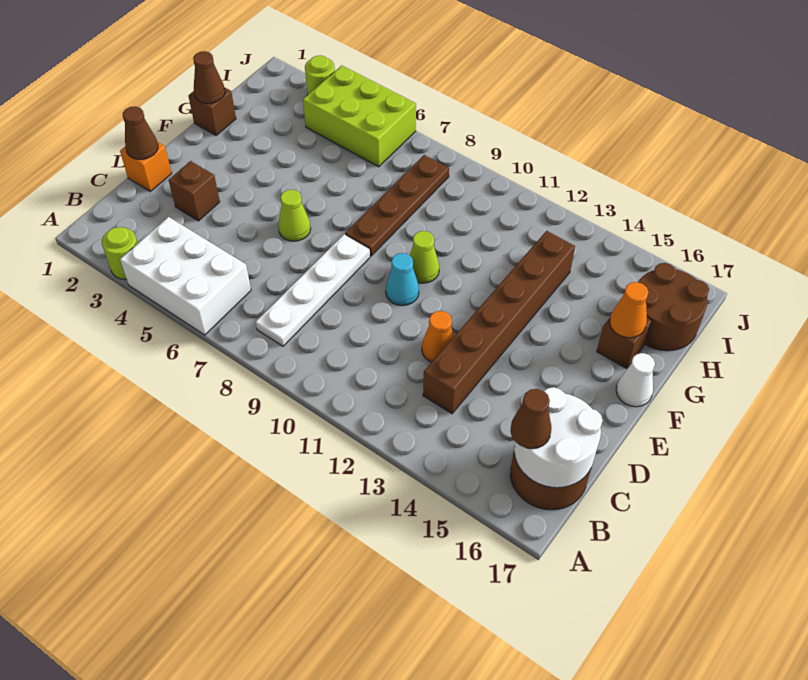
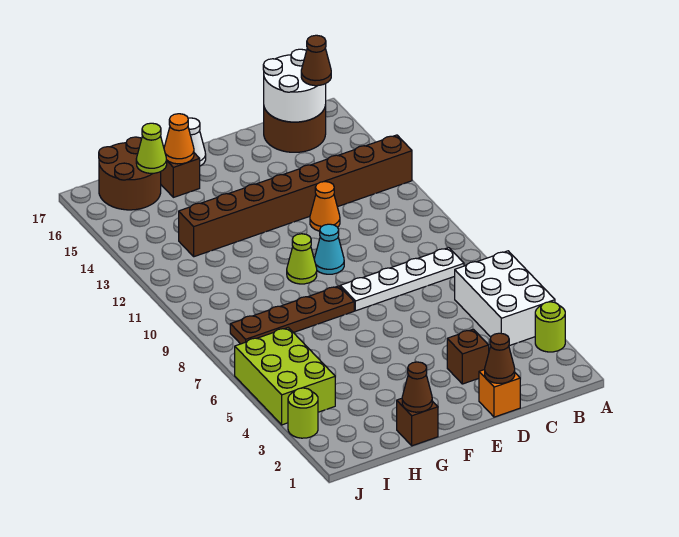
brown brick C13:H13 level 1 -> brown brick A13:H13 level 1
lime cone E6 level 1 -> lime cone H16 level 2

